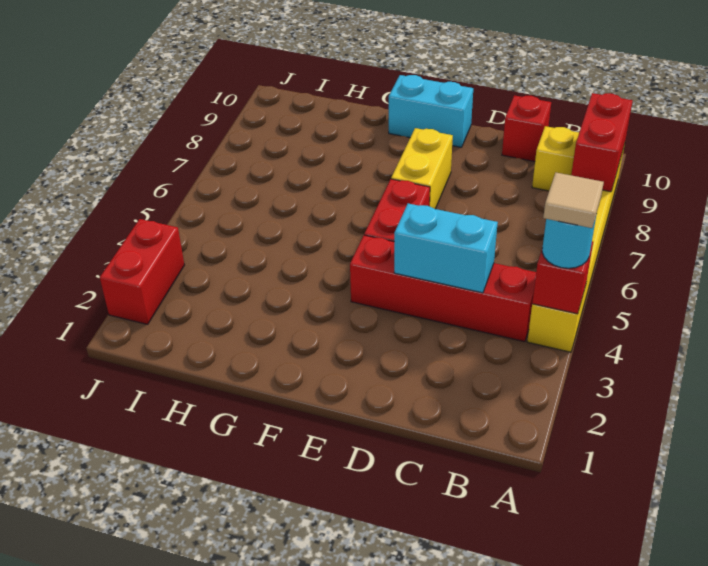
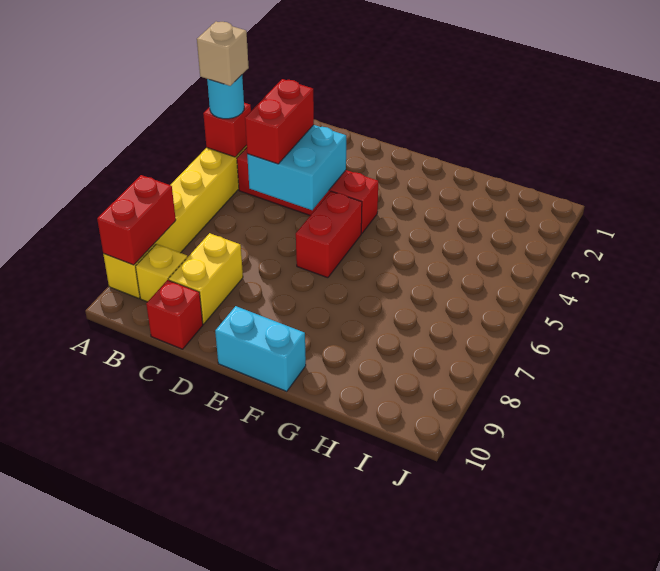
tan tile A4 level 4 -> tan brick A4 level 4
cyan brick C4:D4 level 2 -> cyan brick C4:D5 level 2
yellow brick E7:E8 level 1 -> yellow brick C8:C9 level 1
red brick J2:J3 level 1 -> red brick C4:C5 level 3

